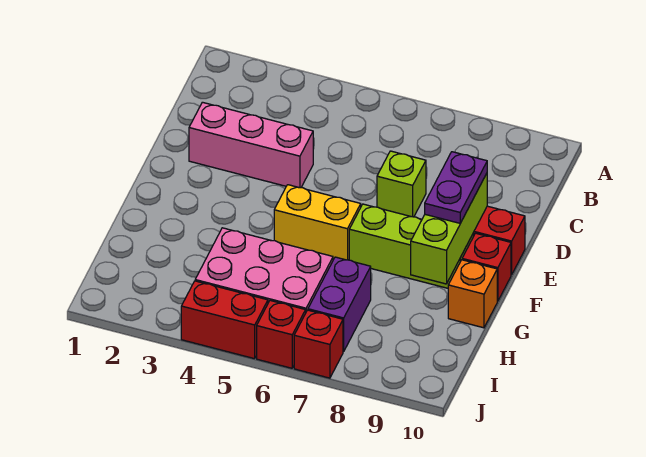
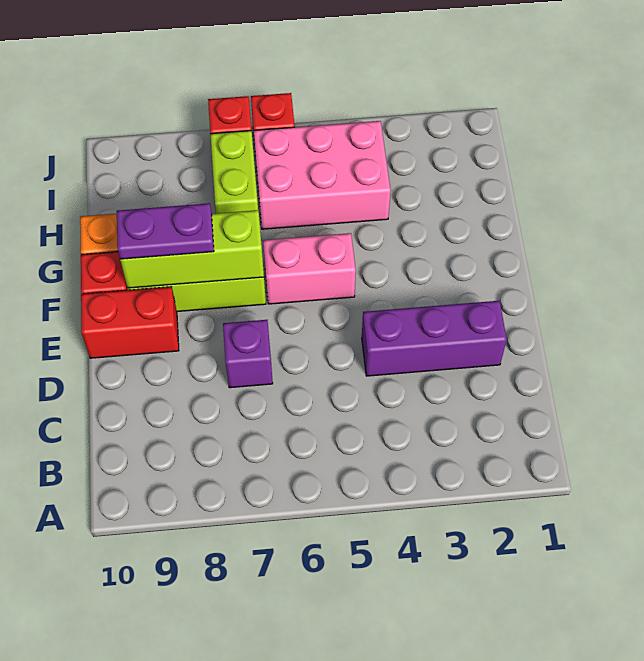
pink brick D2:D4 level 1 -> purple brick D2:D4 level 1
lime brick D7 level 1 -> purple brick D7 level 1
lime brick E9:G9 level 2 -> lime brick F7:F9 level 2
purple plate E9:F9 level 3 -> purple plate F8:F9 level 3
yellow brick F5:F6 level 1 -> pink brick F5:F6 level 1
purple brick H7:I7 level 1 -> lime brick H7:I7 level 1
red brick J4:J5 level 1 -> none

